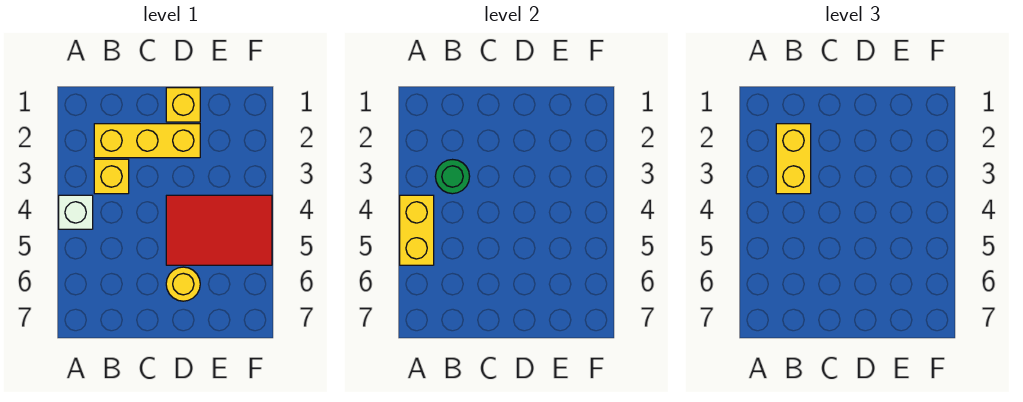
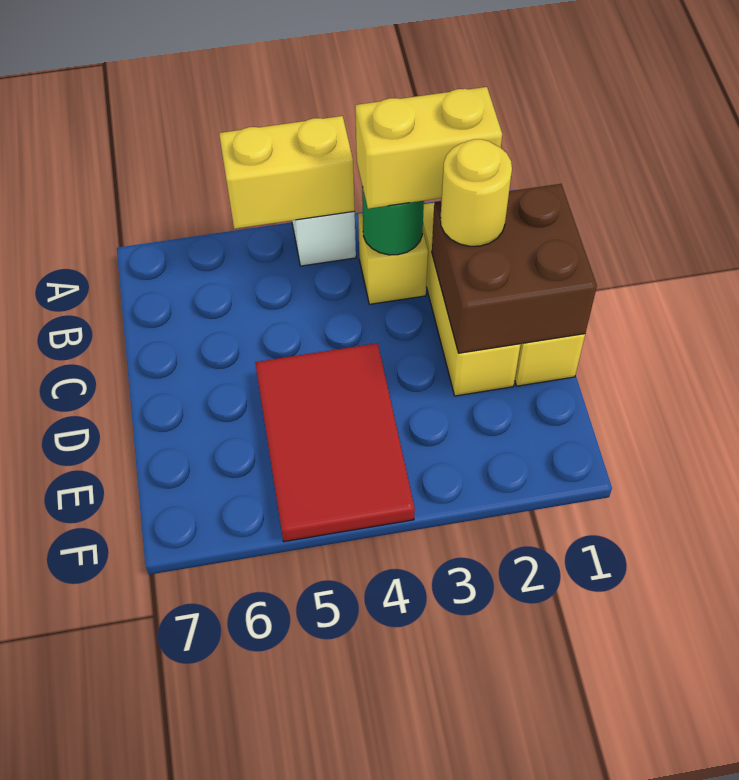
none -> brown brick C1:D2 level 2
yellow round brick D6 level 1 -> yellow round brick C2 level 3

